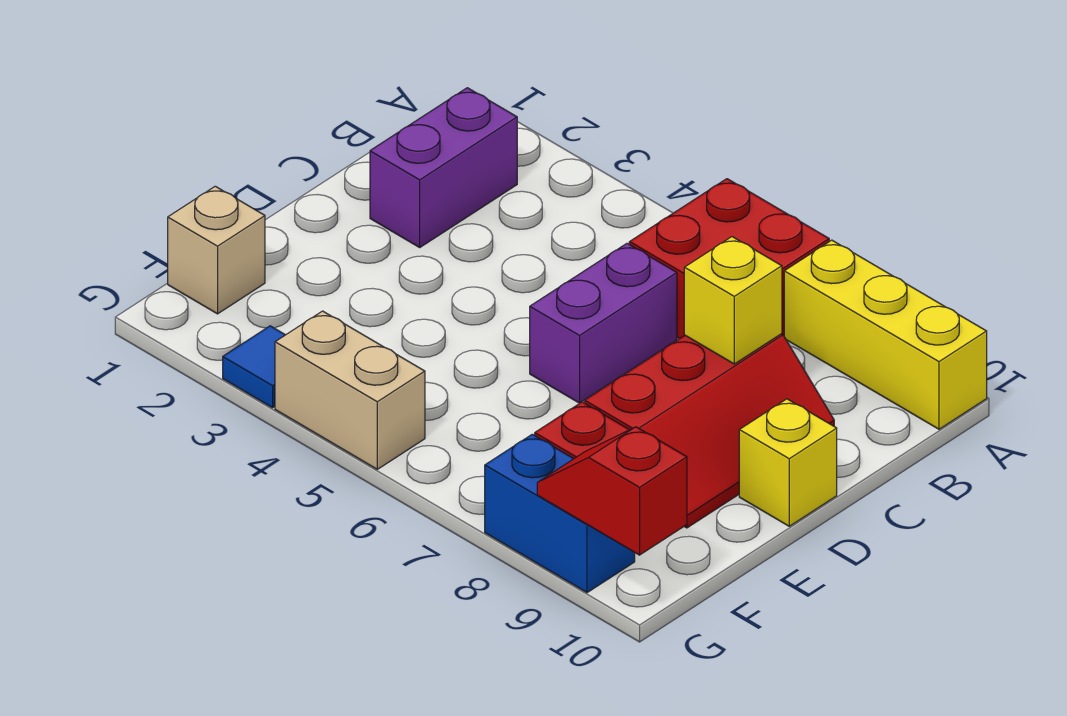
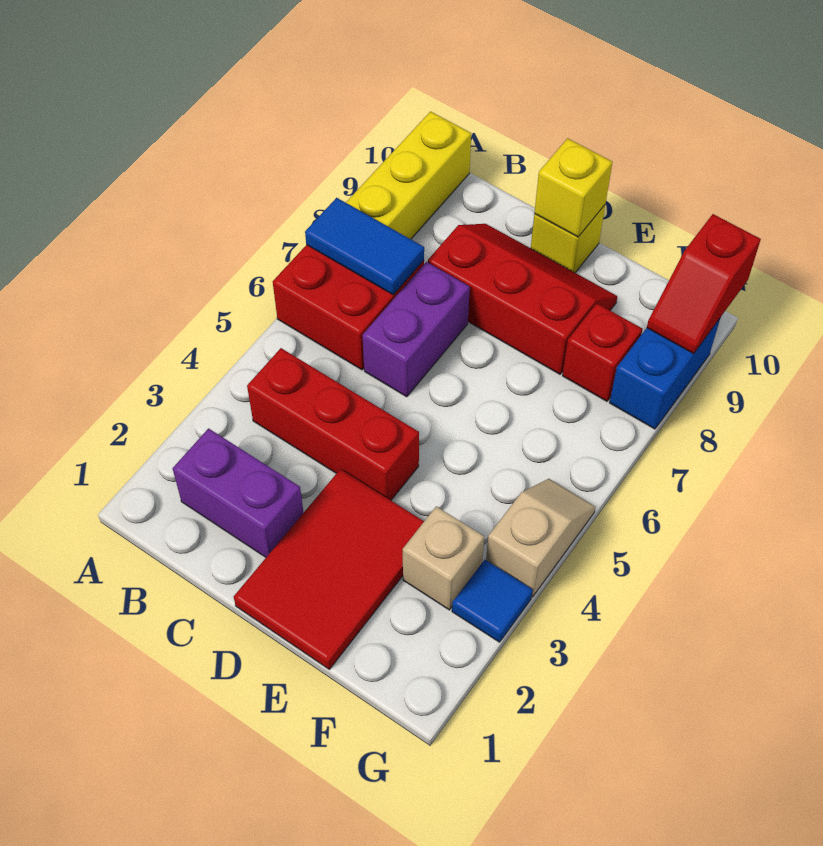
none -> blue tile A7:B7 level 2
none -> red brick B4:D4 level 1
purple brick C6:D6 level 1 -> purple brick C6:C7 level 1
yellow brick C8 level 2 -> yellow brick D10 level 2
none -> red tile D1:E3 level 1
tan brick F1 level 1 -> tan brick F3 level 1
tan brick G4:G5 level 1 -> tan slope G4:G5 level 1 top 4

